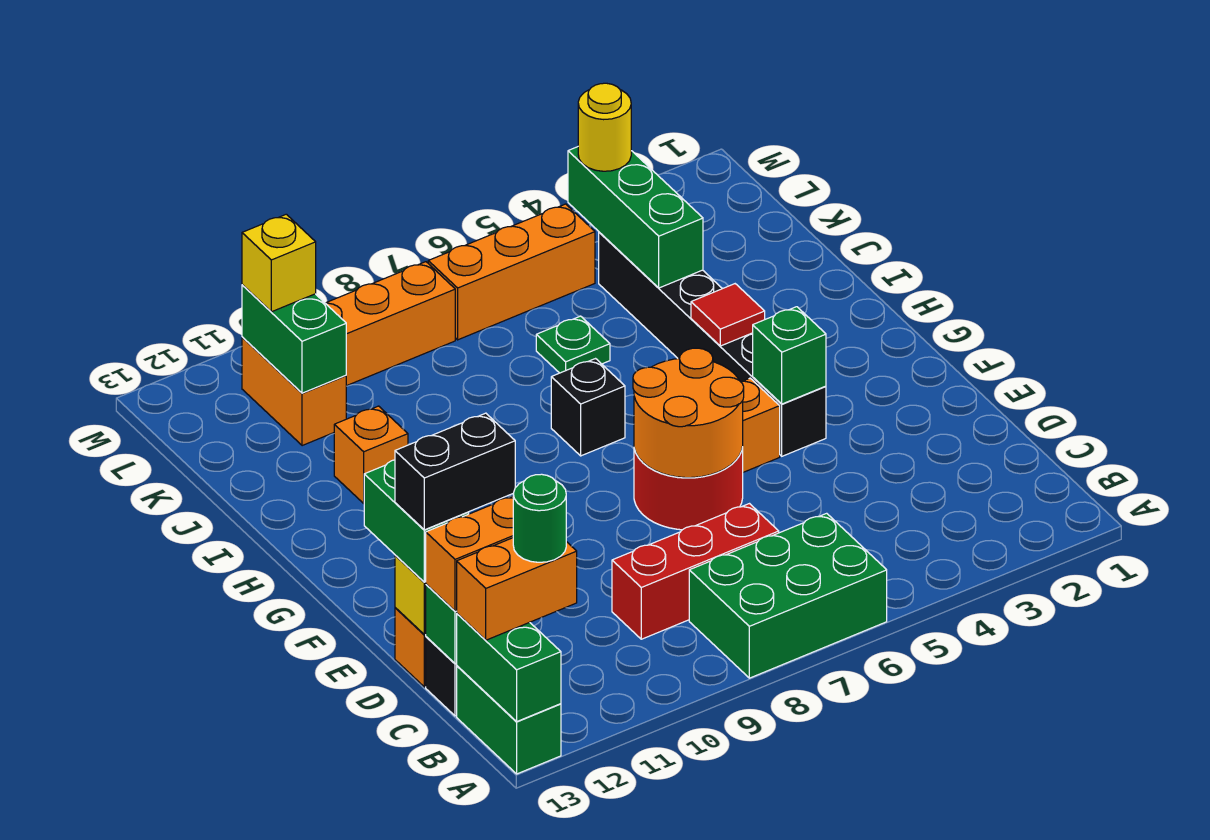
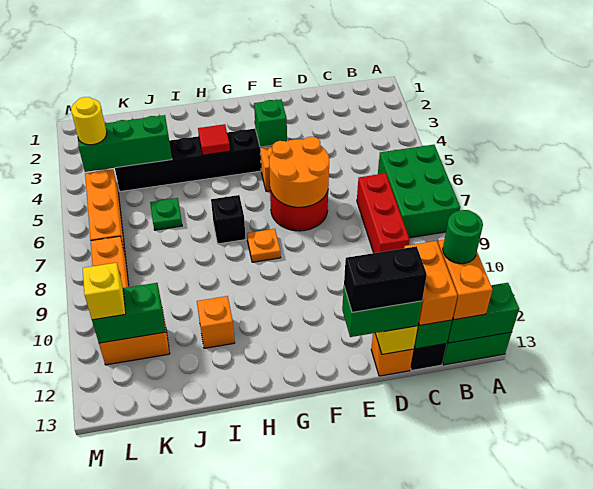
black brick D12:D13 level 4 -> black brick D13:E13 level 4
none -> orange plate G8 level 1

